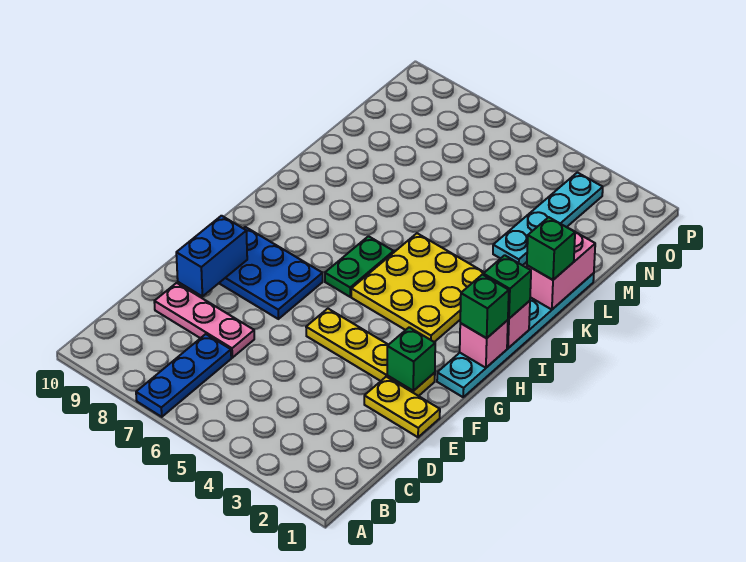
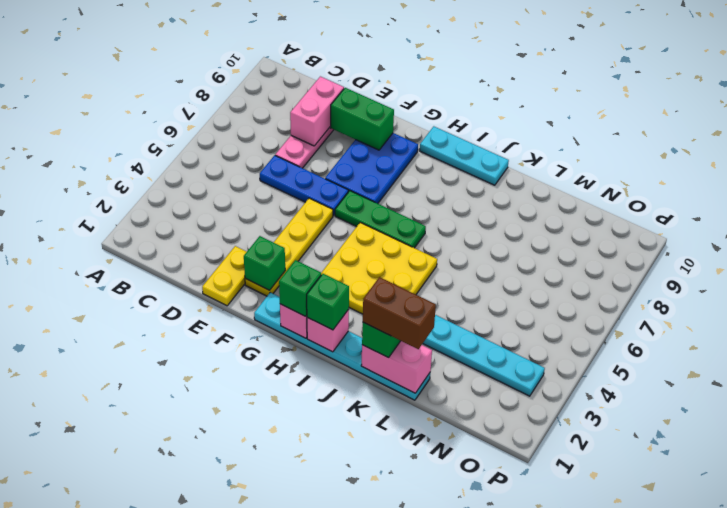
blue plate A7:C7 level 1 -> blue plate D6:F6 level 1
none -> pink brick D8:D9 level 2
blue brick E9:F9 level 2 -> green brick E9:F9 level 2
green plate H6:I6 level 1 -> green plate G6:I6 level 1
none -> cyan plate H10:J10 level 1
none -> brown brick K1:L1 level 4

